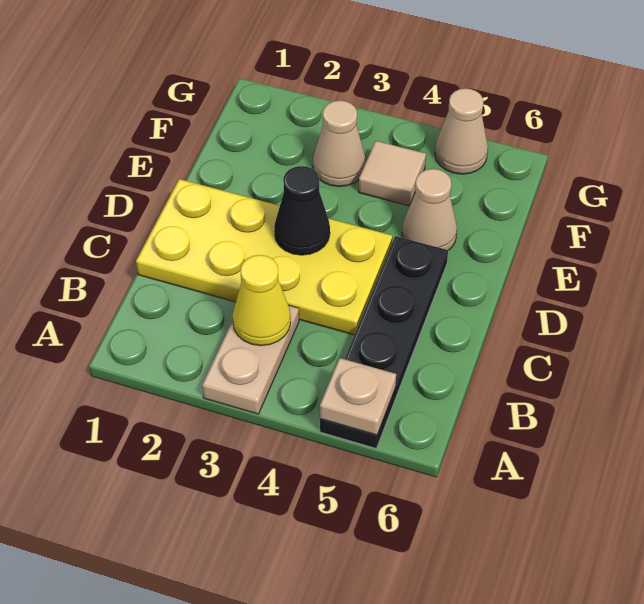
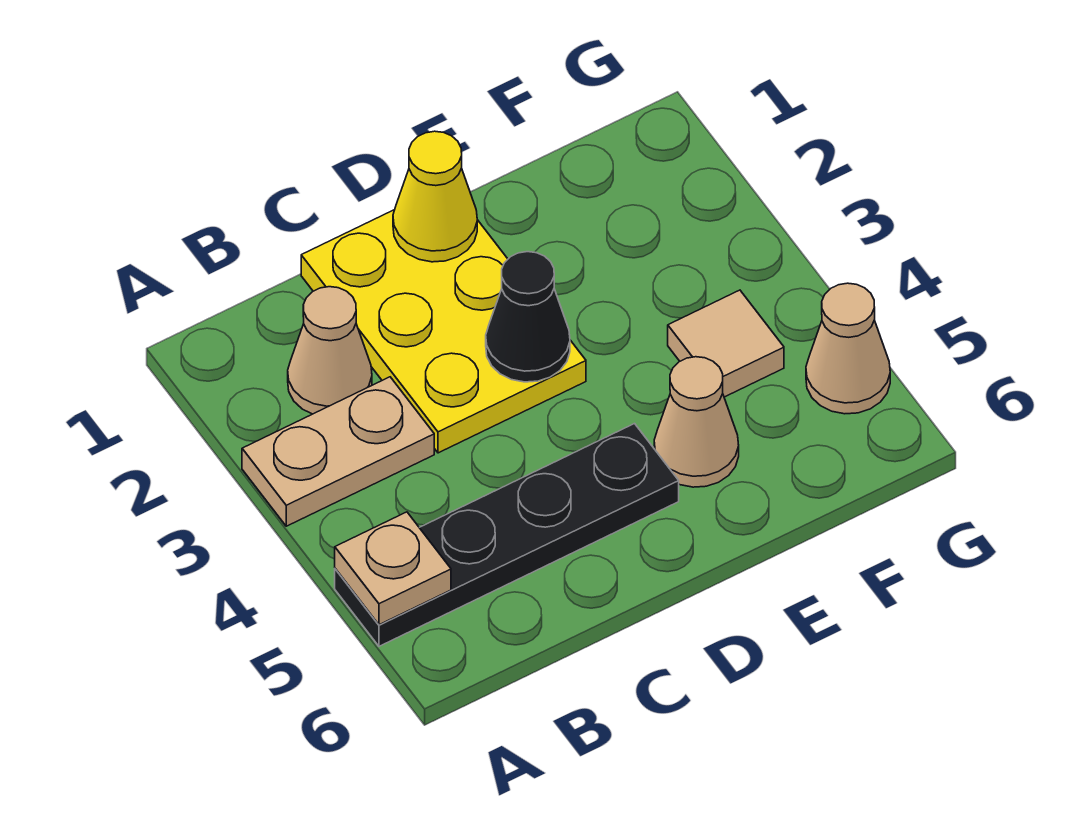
yellow cone B3 level 2 -> yellow cone D1 level 2
yellow plate C1:D4 level 1 -> yellow plate C1:D3 level 1
tan cone F3 level 1 -> tan cone B2 level 1

